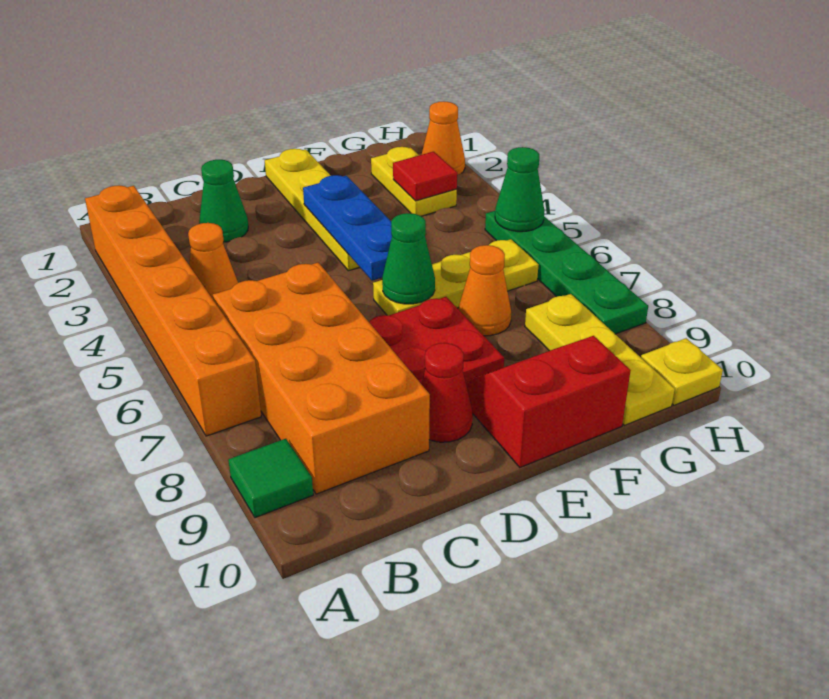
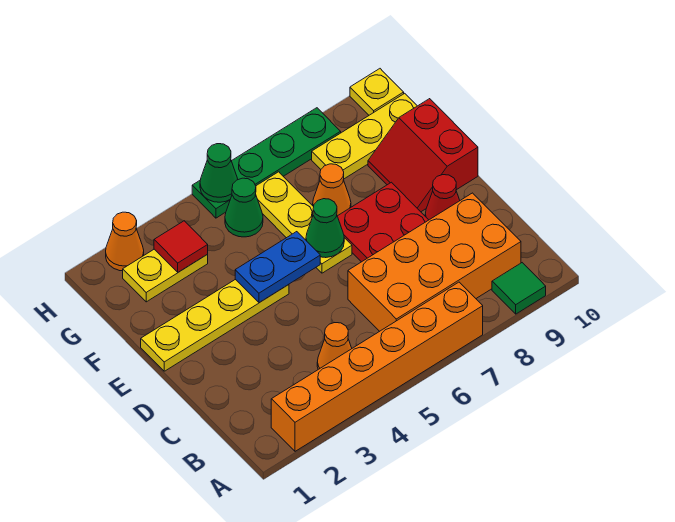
green cone C2 level 1 -> green cone G5 level 1
blue plate E3:E5 level 2 -> blue plate E4:E5 level 2

